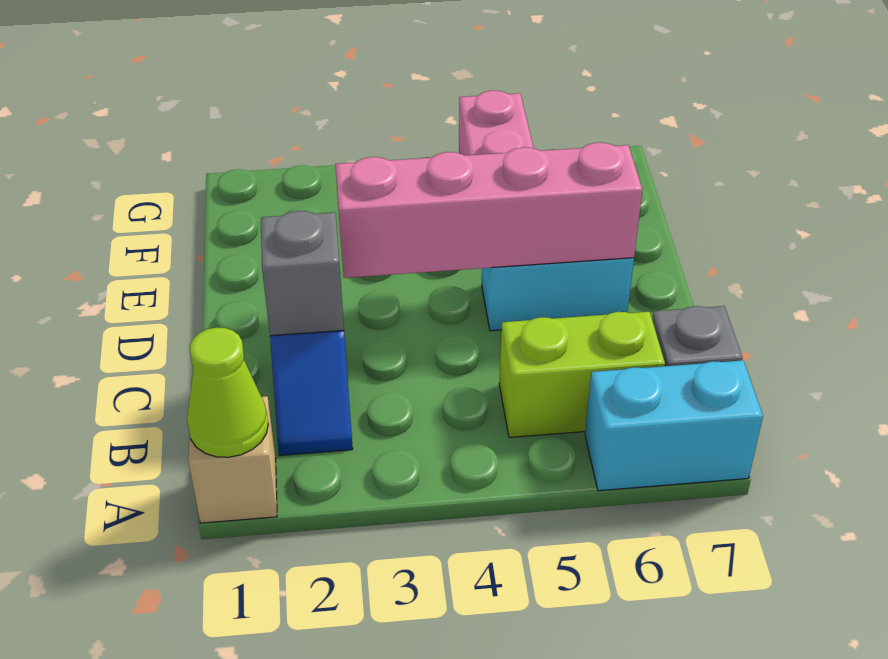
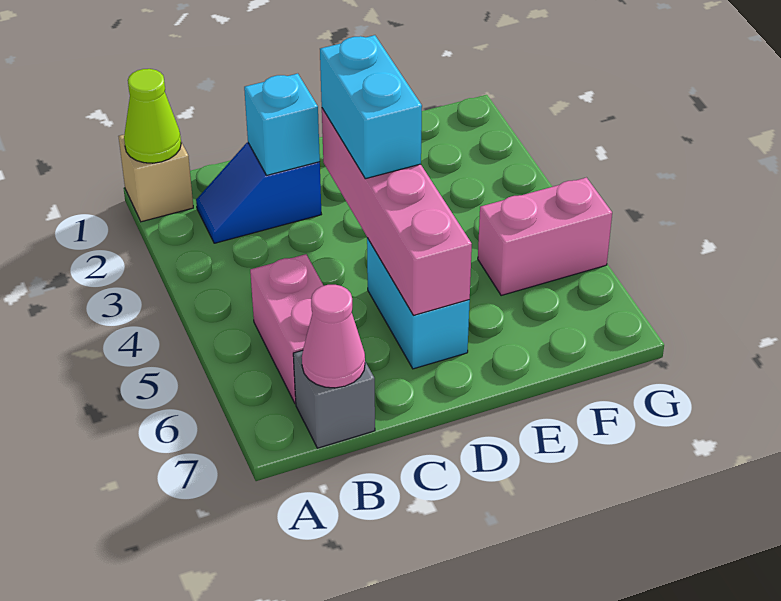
cyan brick A6:A7 level 1 -> cyan brick D3:D4 level 3
lime brick B5:B6 level 1 -> pink brick B5:B6 level 1
none -> pink cone B7 level 2
grey brick C2 level 2 -> cyan brick C2 level 2

